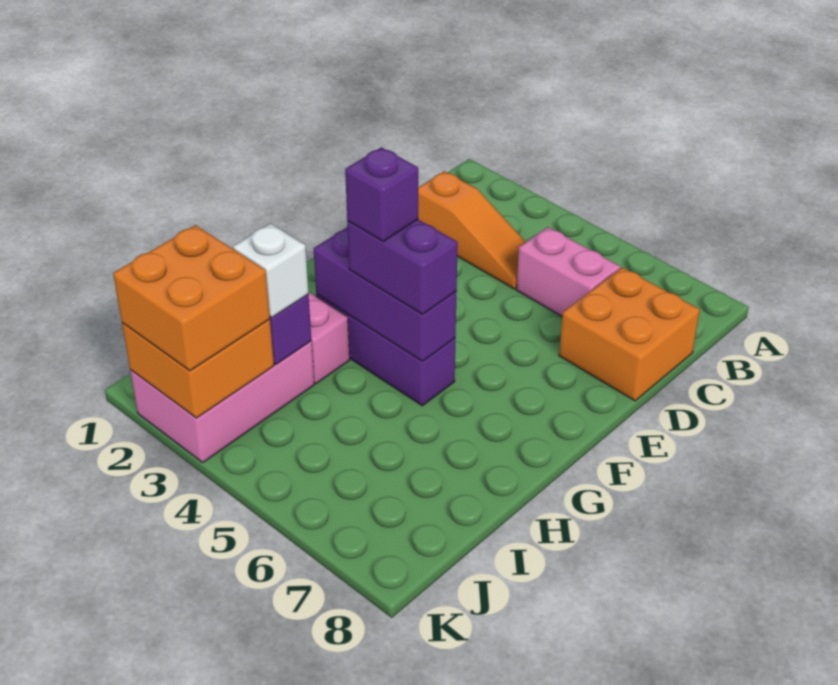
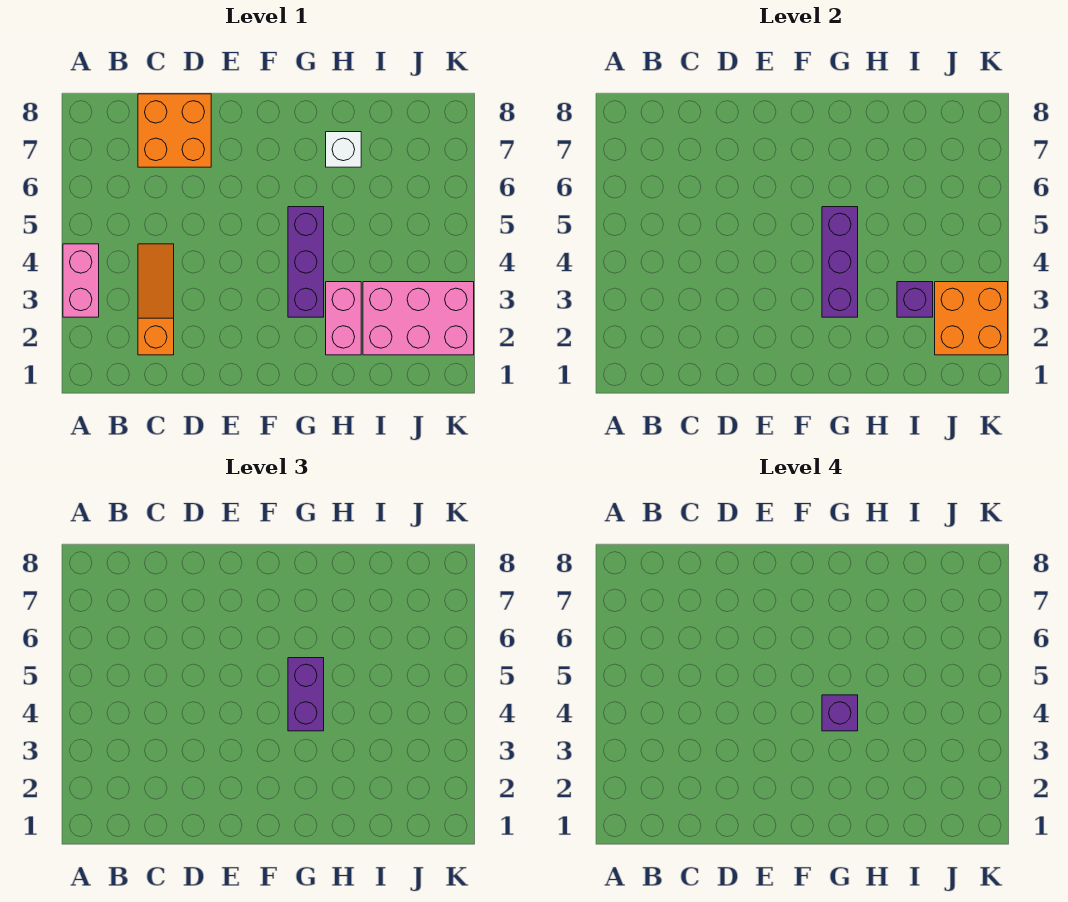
pink brick C5:C6 level 1 -> pink brick A3:A4 level 1
white brick I3 level 3 -> white brick H7 level 1
orange brick J2:K3 level 3 -> none

